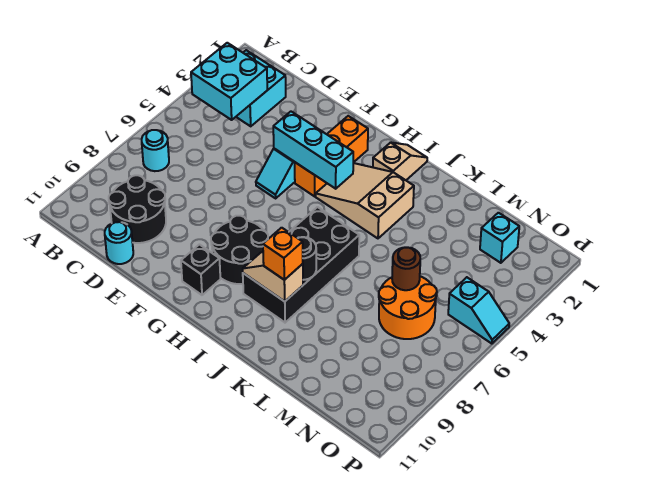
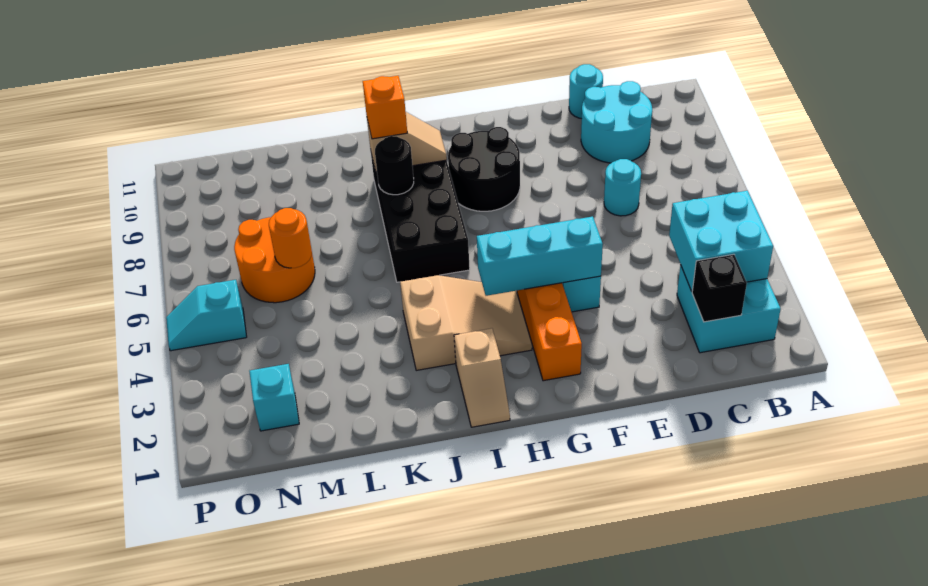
cyan round brick B7 level 1 -> cyan round brick D7 level 1
black round brick C9:D10 level 1 -> cyan round brick C9:D10 level 1
black brick G10 level 1 -> black brick C2 level 2
brown round brick M6 level 2 -> orange round brick M6 level 2

